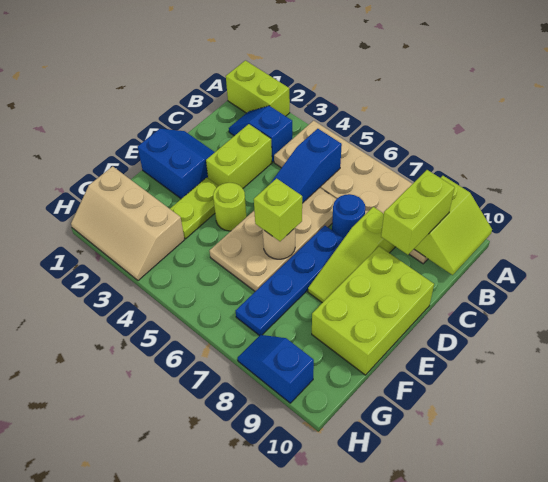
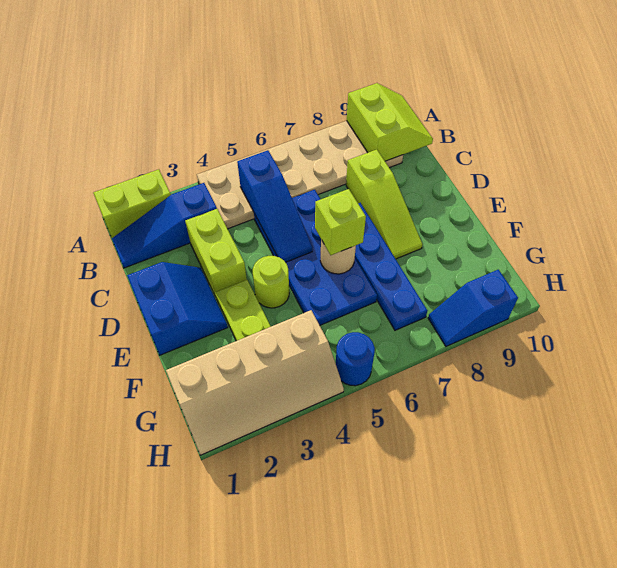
blue slope B2:B3 level 1 top 3 -> blue slope B1:B3 level 1 top 3
lime brick B9:C9 level 3 -> none
tan plate C5:F6 level 1 -> blue plate C5:F6 level 1
blue round brick C7 level 1 -> blue round brick H5 level 1
blue slope D1:E2 level 1 top E -> blue slope D1:E2 level 1 top 1
lime brick D9:F10 level 1 -> none
tan slope G1:H3 level 1 top G -> tan slope G1:H4 level 1 top G

